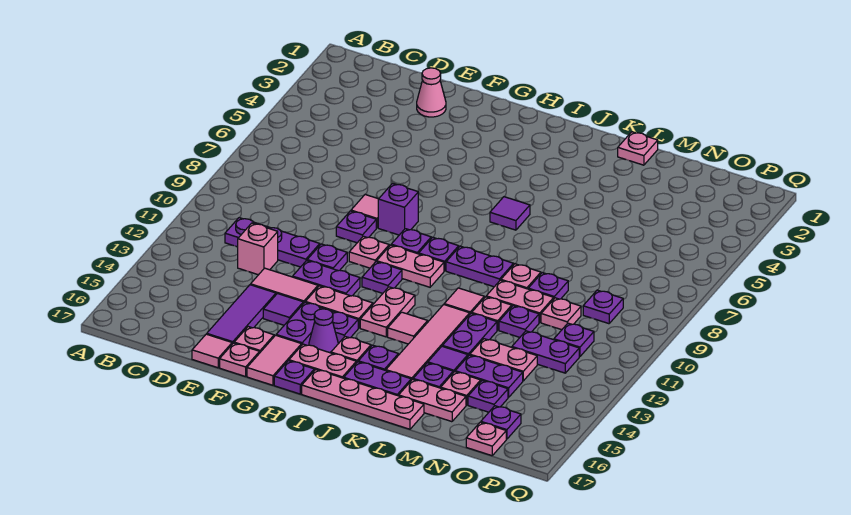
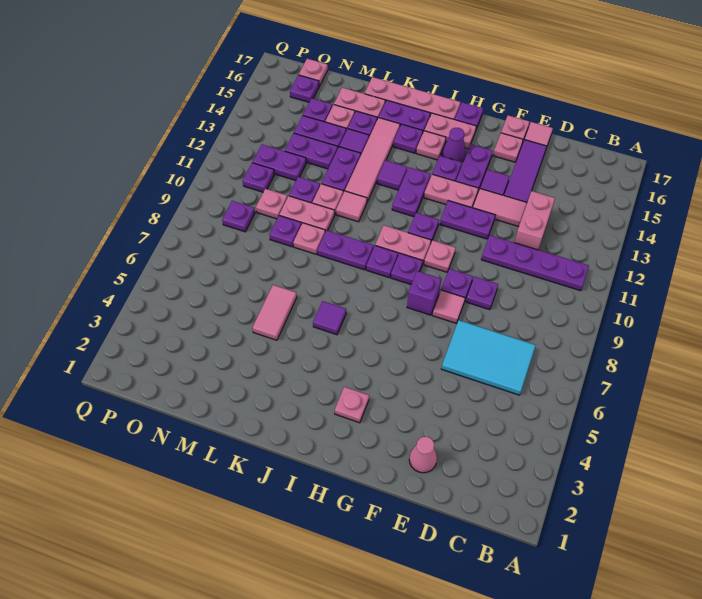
none -> cyan tile C6:E7 level 1
purple plate C11:E11 level 1 -> purple plate B11:E11 level 1
pink brick D12 level 1 -> pink brick D12:D13 level 1
purple plate F11 level 1 -> purple plate E9 level 1
pink tile G16:G17 level 1 -> pink tile L5:L6 level 1
pink plate I12:I13 level 1 -> purple plate I12:I13 level 1
pink tile J13 level 1 -> purple tile J13 level 1
pink plate L1 level 1 -> pink plate H3 level 1
pink plate M13:N13 level 1 -> purple plate M13:N13 level 1

